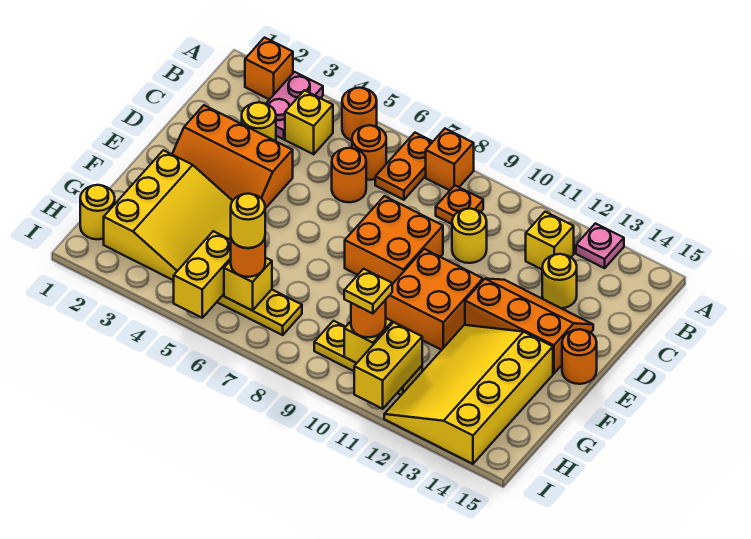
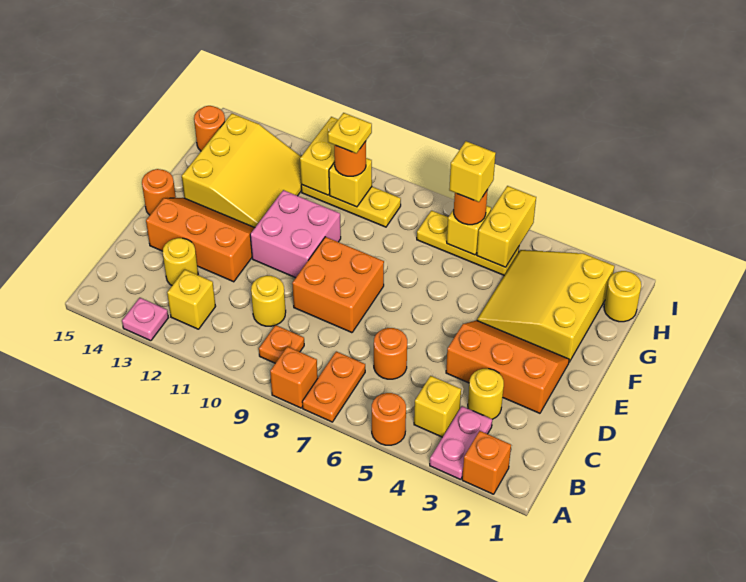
orange round brick B6 level 1 -> orange round brick H15 level 1
orange slope D12:E14 level 1 top E -> orange slope D12:E14 level 1 top D
orange brick E10:F11 level 1 -> pink brick E10:F11 level 1
yellow slope F12:I14 level 1 top 14 -> yellow slope F12:H14 level 1 top 14
yellow round brick H6 level 4 -> yellow brick H6 level 4

